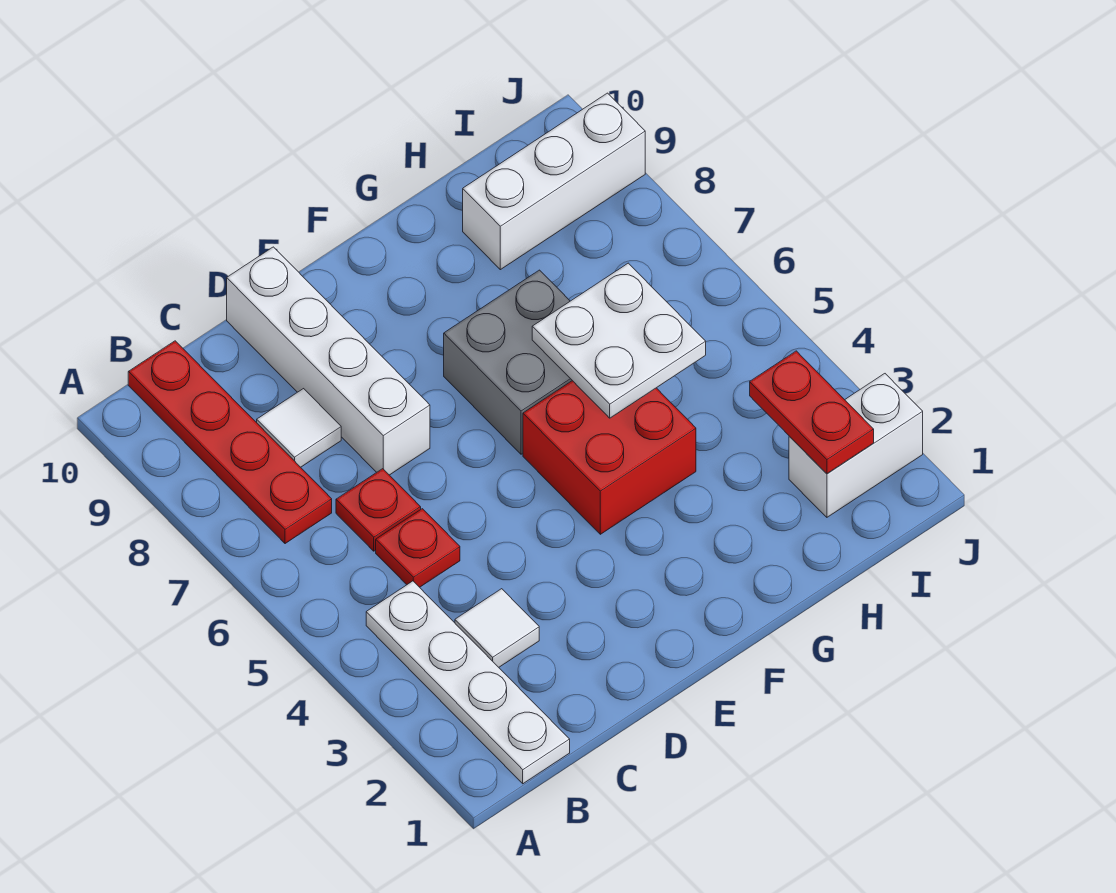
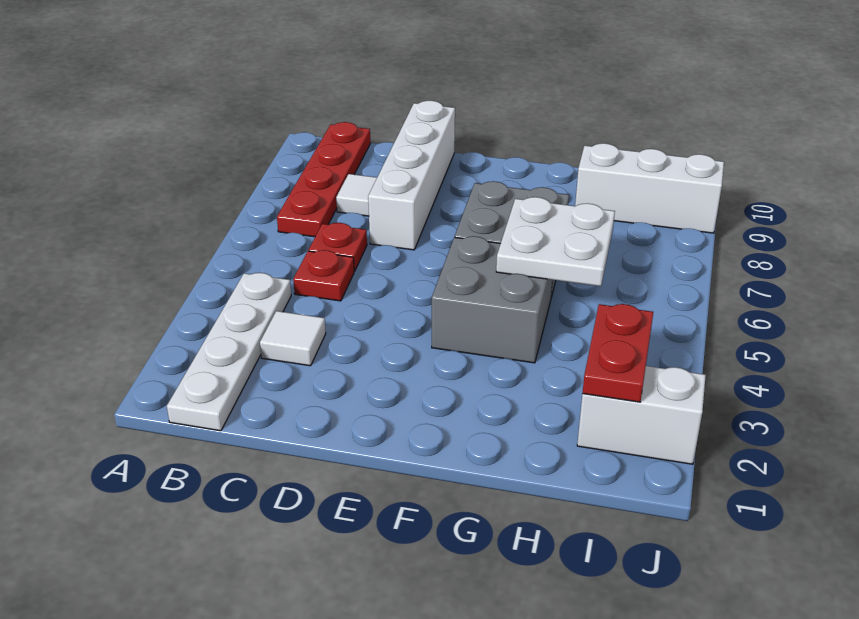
red brick F4:G5 level 1 -> grey brick F4:G5 level 1

